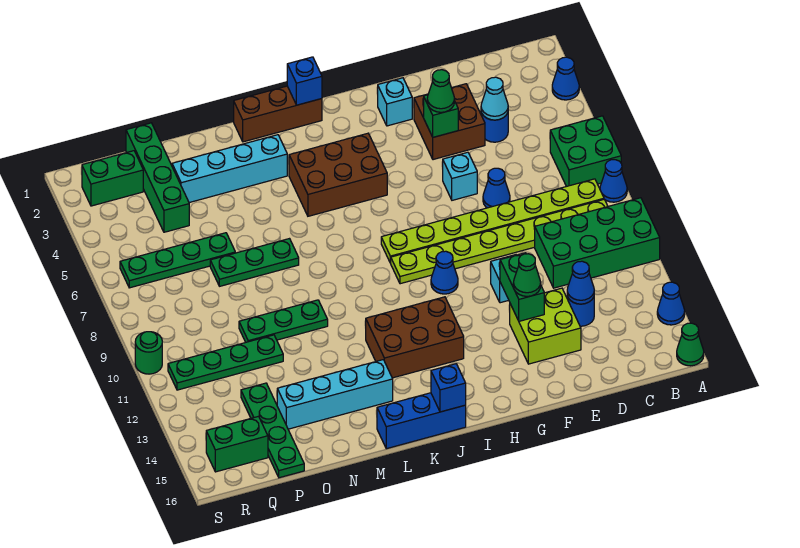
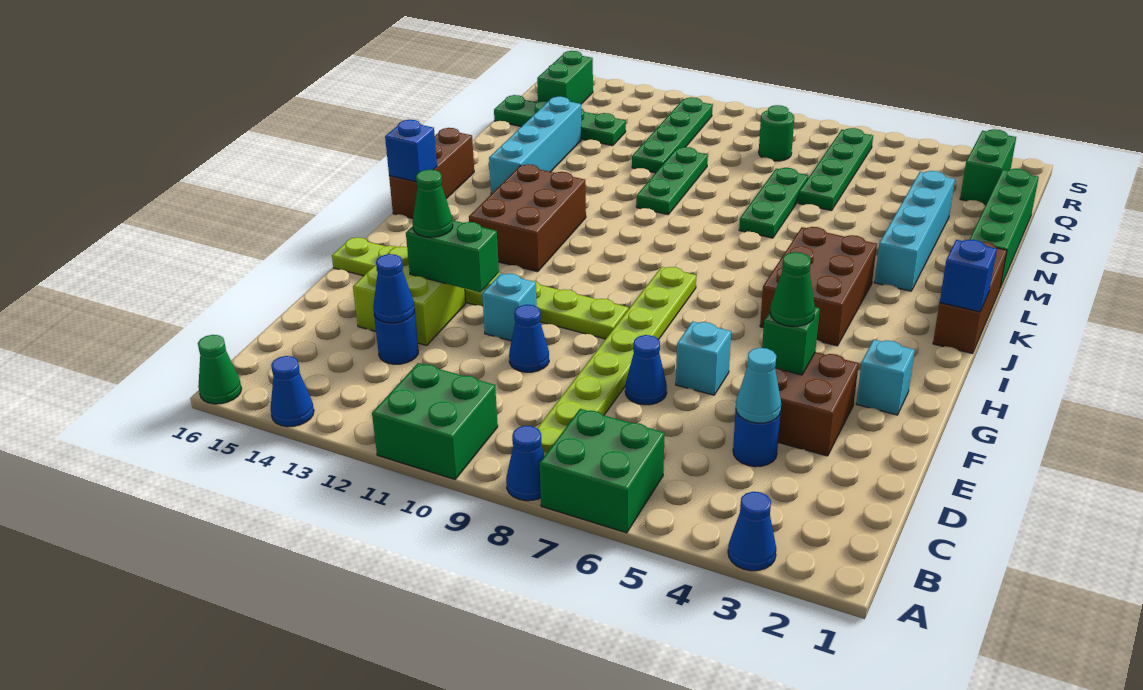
green brick A10:D11 level 1 -> green brick A10:B11 level 1
lime plate B9:I9 level 1 -> lime plate G9:G16 level 1
blue cone H10 level 1 -> blue cone E10 level 1
blue brick J16:L16 level 1 -> brown brick J16:L16 level 1
green brick P1:P4 level 1 -> green brick M1:P1 level 1
green round brick S10 level 1 -> green round brick Q8 level 1

